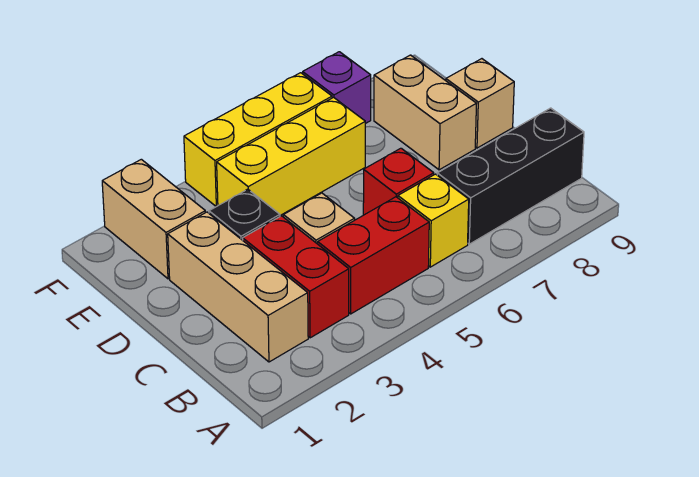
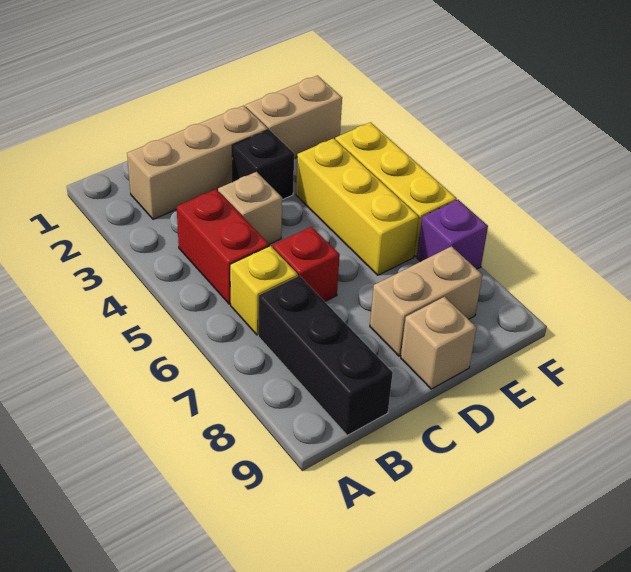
red brick B3:C3 level 1 -> none

